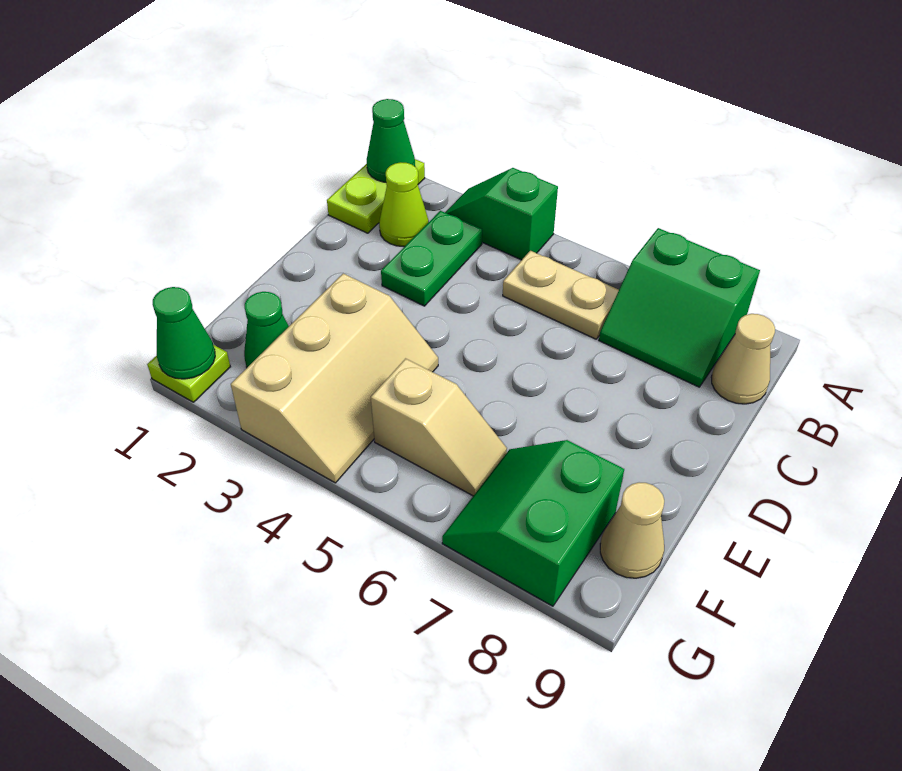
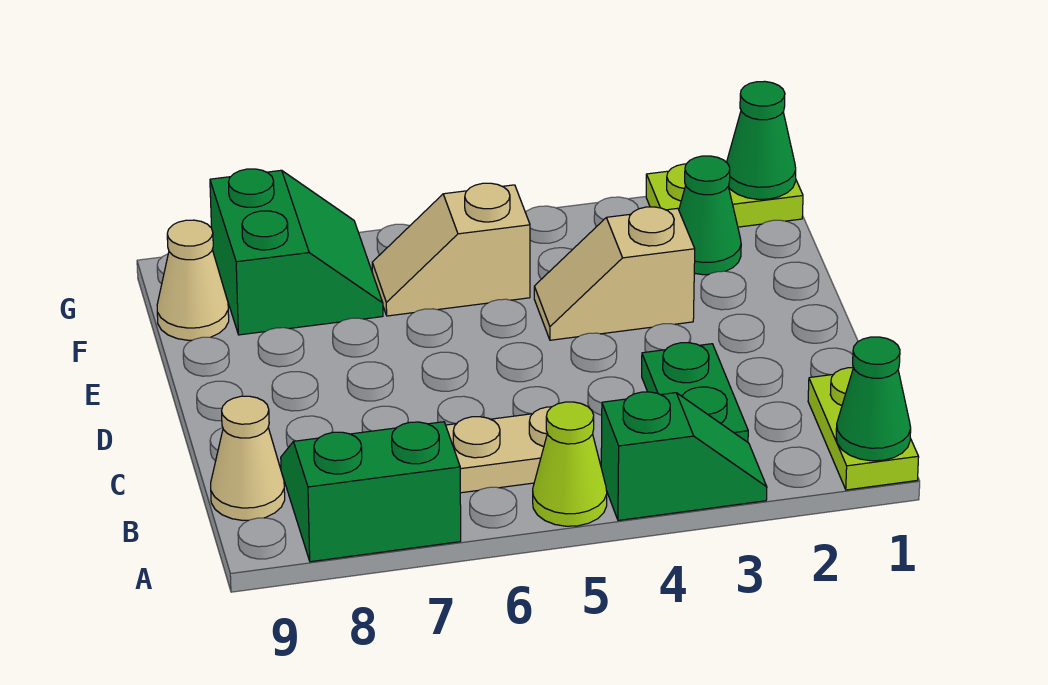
lime cone B2 level 1 -> lime cone A5 level 1
tan slope E3:G4 level 1 top 3 -> tan slope E3:E4 level 1 top 3
lime plate G1 level 1 -> lime plate G1:G2 level 1

